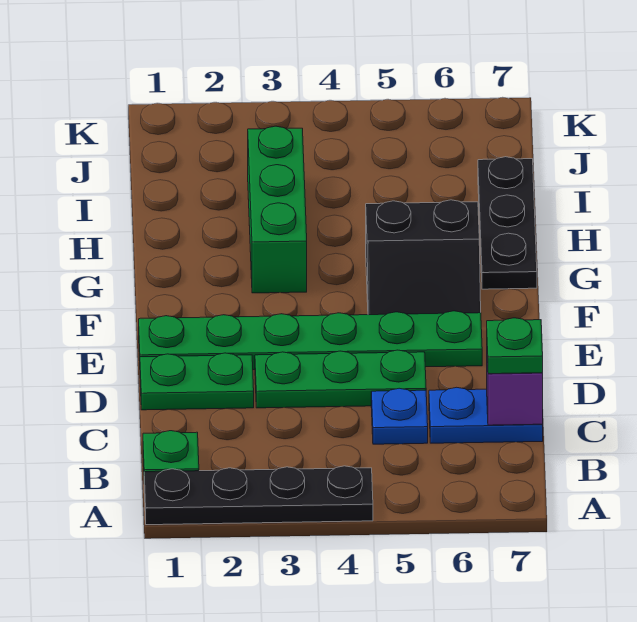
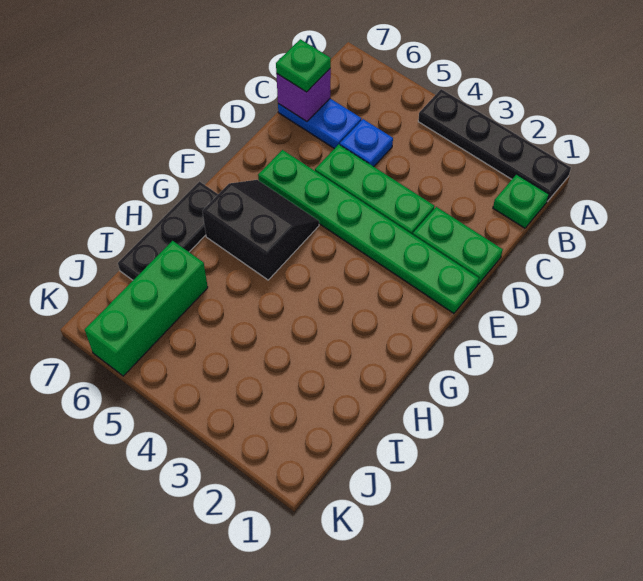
green brick G3:I3 level 1 -> green brick I6:K6 level 1

